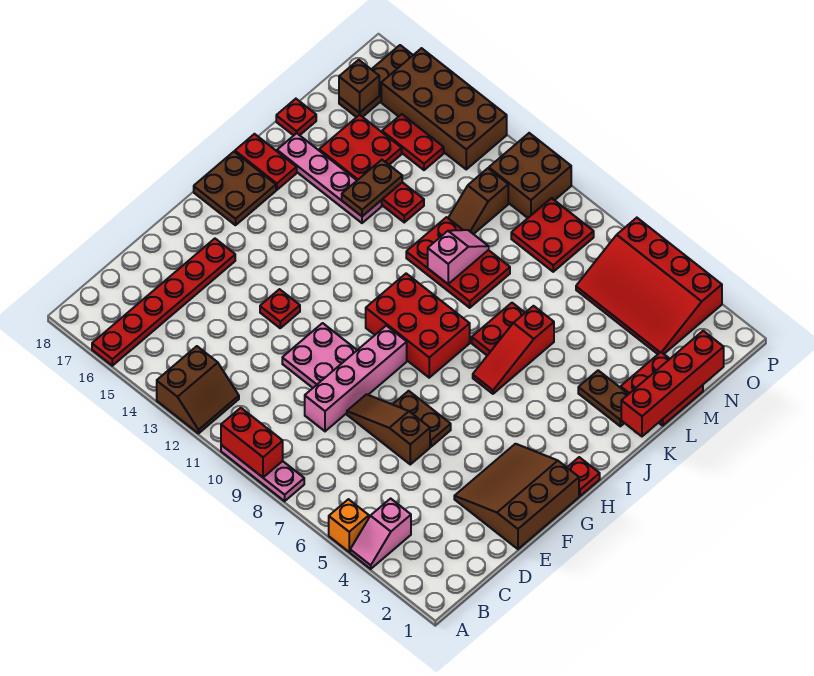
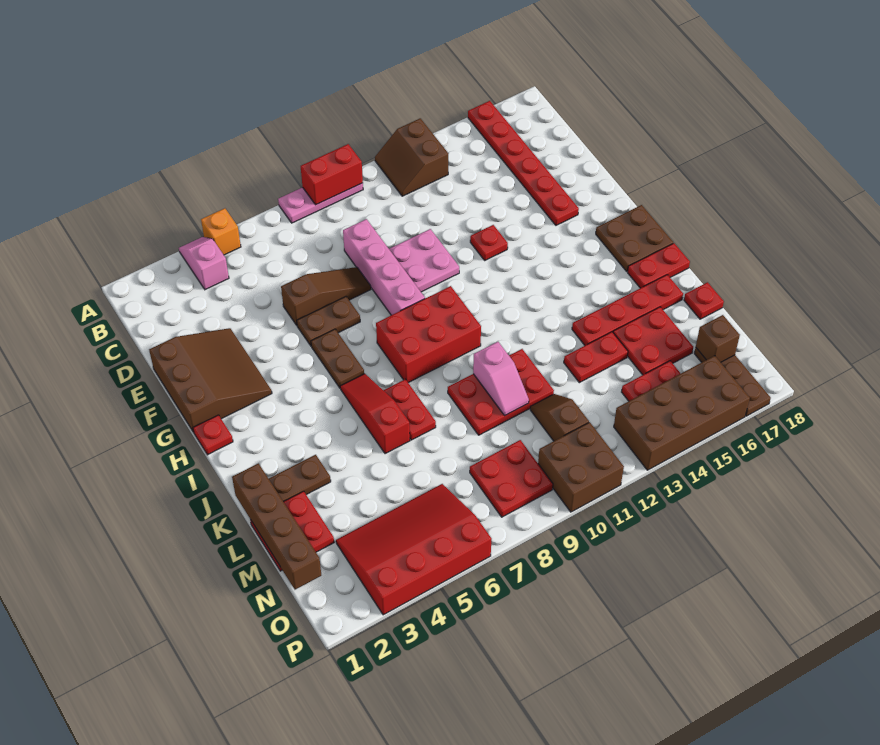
red brick K1:N1 level 2 -> brown brick K1:N1 level 2
pink plate K14:K17 level 1 -> red plate K14:K17 level 1
brown plate K14:L14 level 2 -> brown plate G6:H6 level 1

